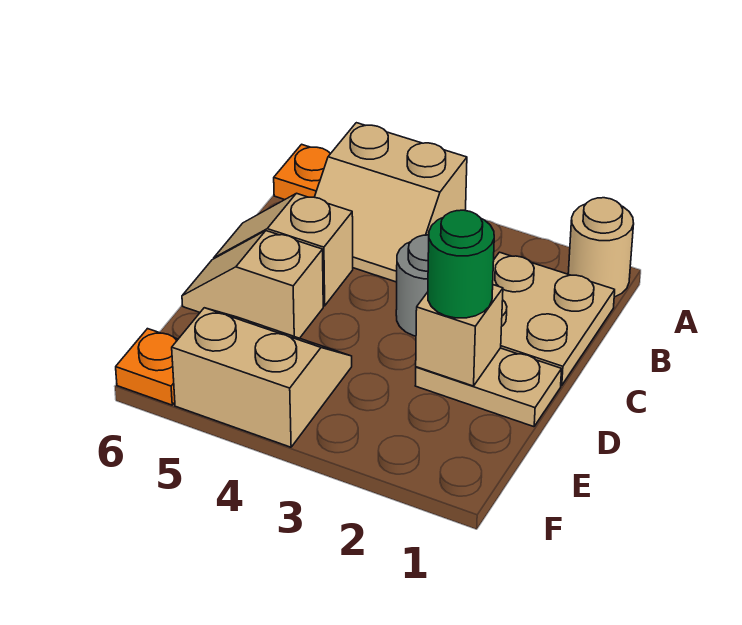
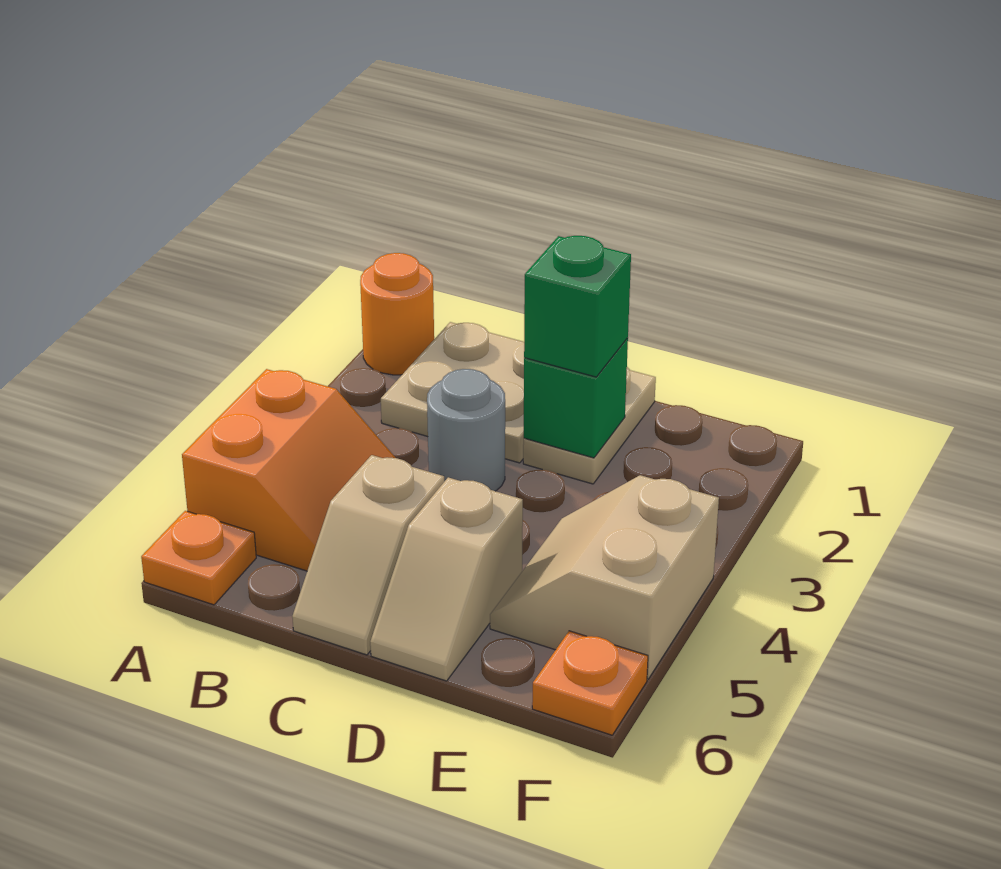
tan round brick A1 level 1 -> orange round brick A1 level 1
tan slope A4:B5 level 1 top A -> orange slope A4:B5 level 1 top A
tan brick D2 level 2 -> green brick D2 level 2
green round brick D2 level 3 -> green brick D2 level 3

